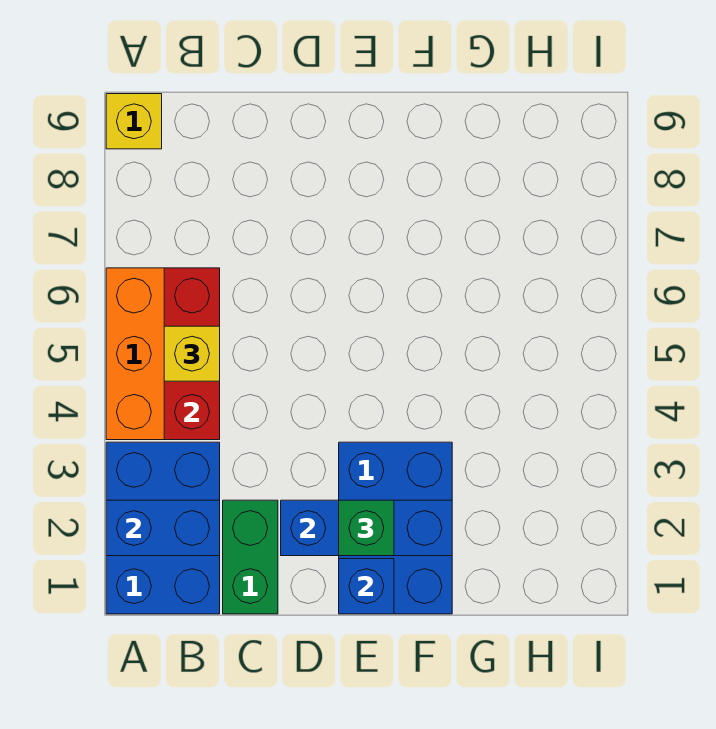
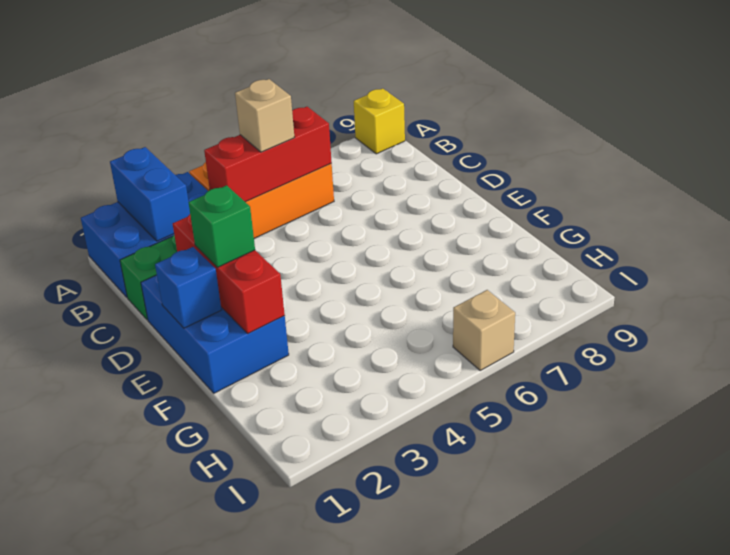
yellow brick B5 level 3 -> tan brick B5 level 3
blue brick D2:F2 level 2 -> red brick D2:F2 level 2
blue brick E1:F3 level 1 -> blue brick D1:F2 level 1
none -> tan brick I6 level 1

